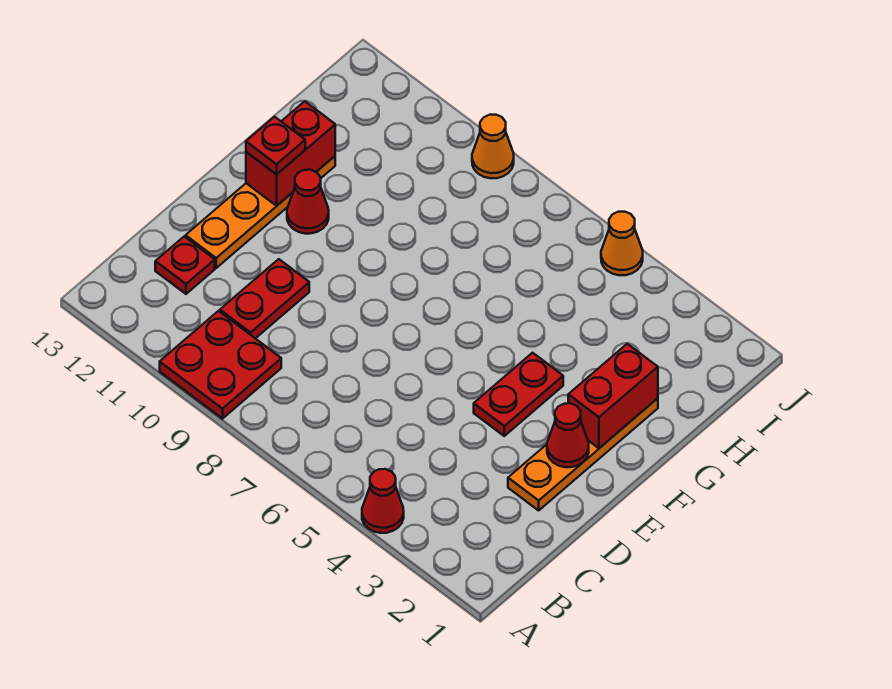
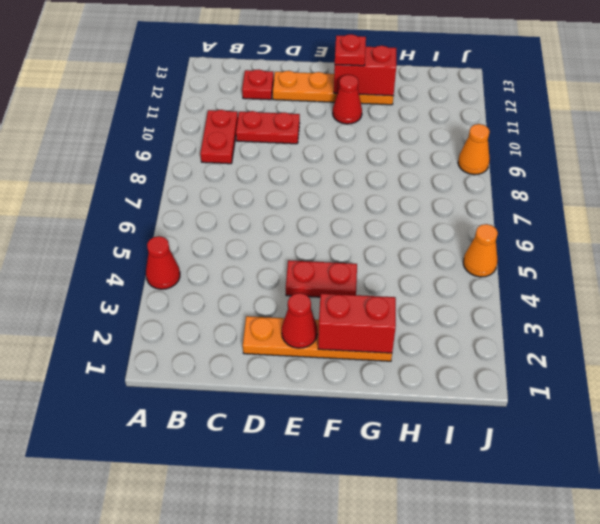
red plate A9:B10 level 1 -> red plate B9:B10 level 1

